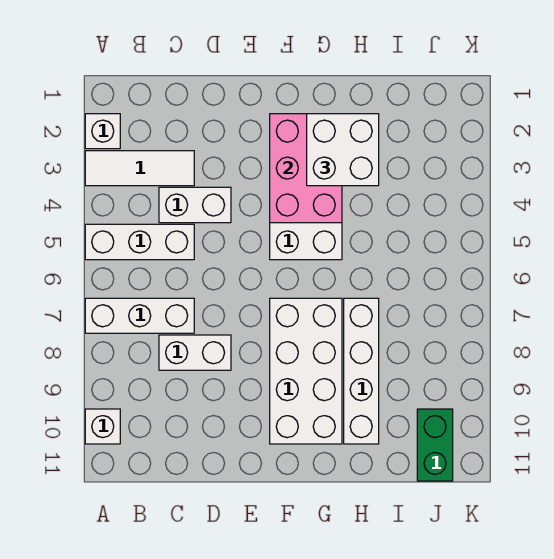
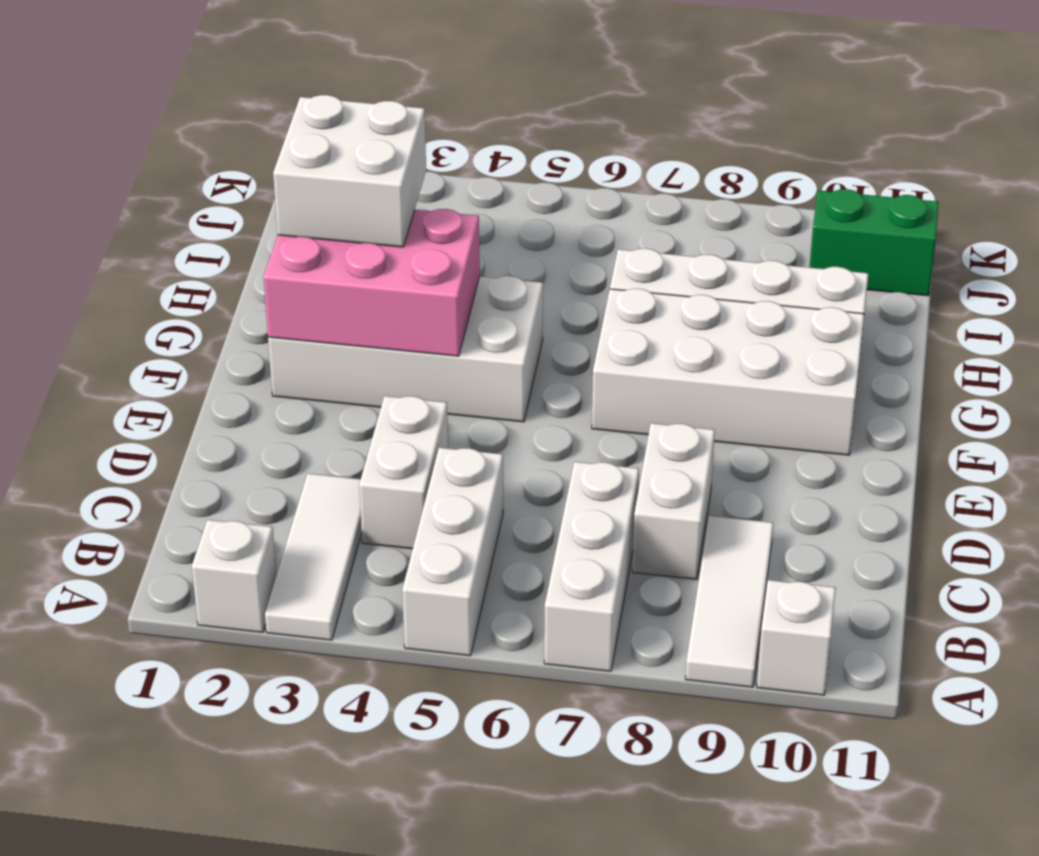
none -> white tile A9:C9 level 1

